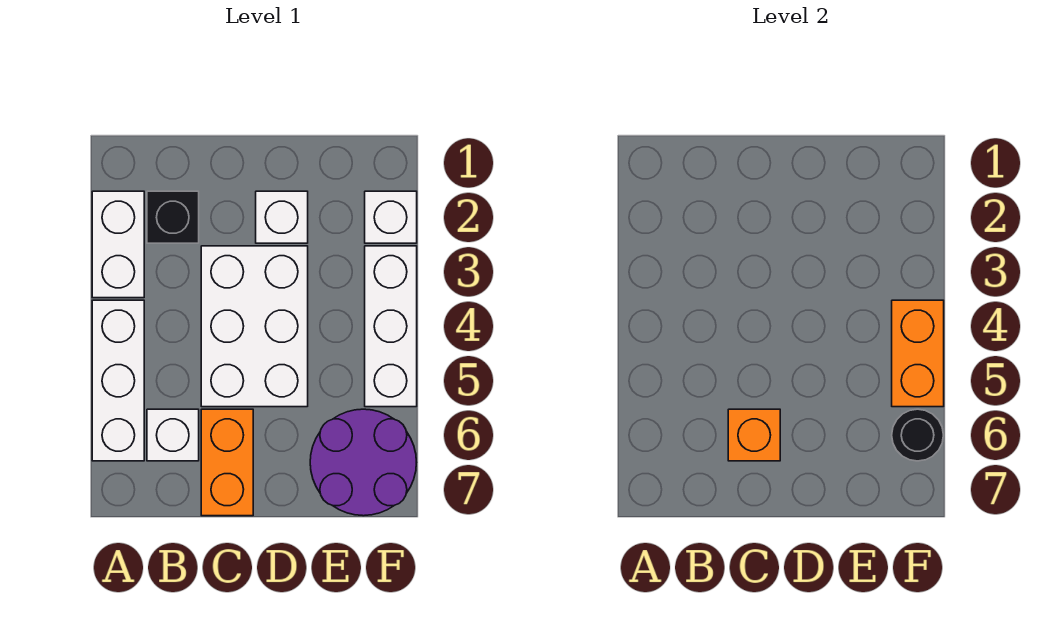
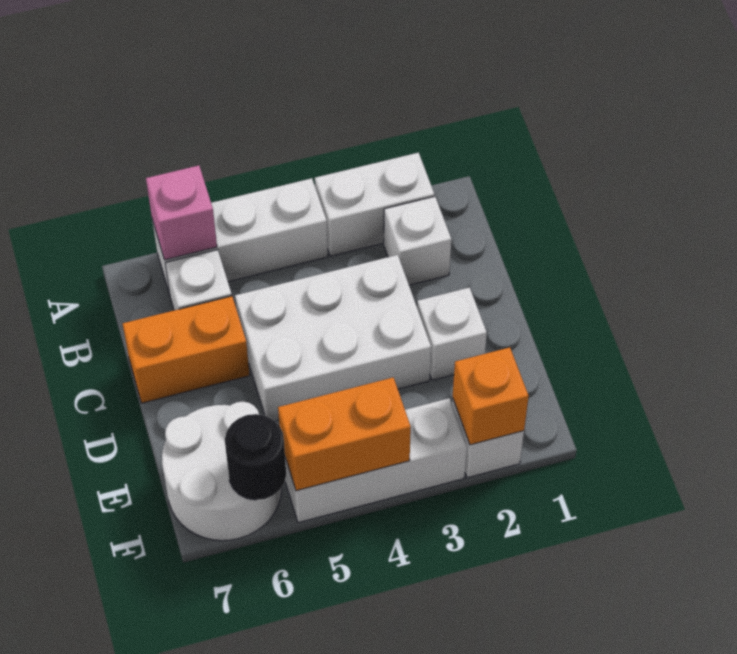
none -> pink brick A6 level 2
black brick B2 level 1 -> white brick B2 level 1
orange brick C6 level 2 -> orange brick F2 level 2
purple round brick E6:F7 level 1 -> white round brick E6:F7 level 1

